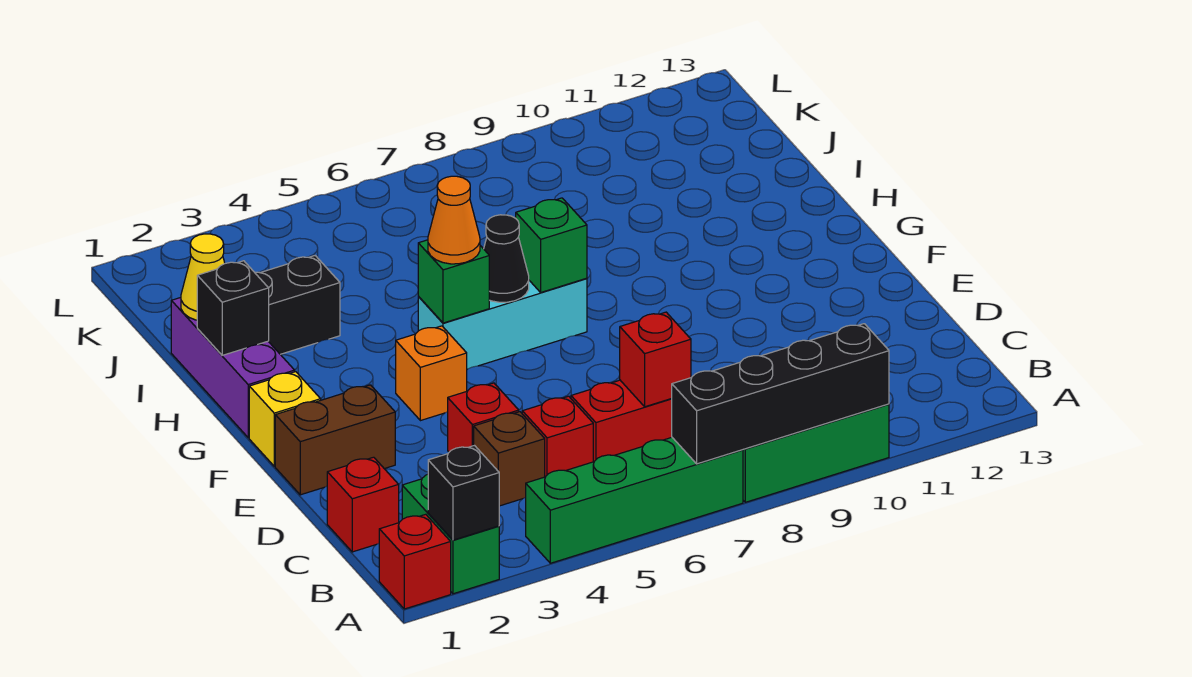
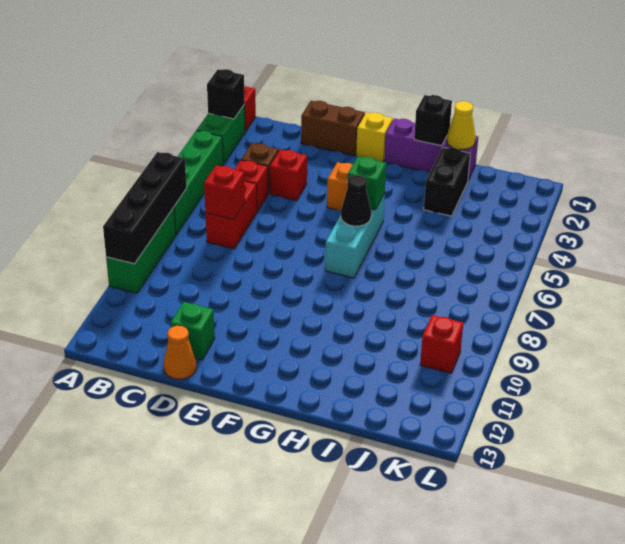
green brick A2:B2 level 1 -> green brick A2:A3 level 1
red brick C1 level 1 -> red brick K10 level 1
brown brick E1:E2 level 1 -> brown brick D1:E1 level 1
orange cone G5 level 3 -> orange cone D13 level 1
green brick G7 level 2 -> green brick D12 level 1

